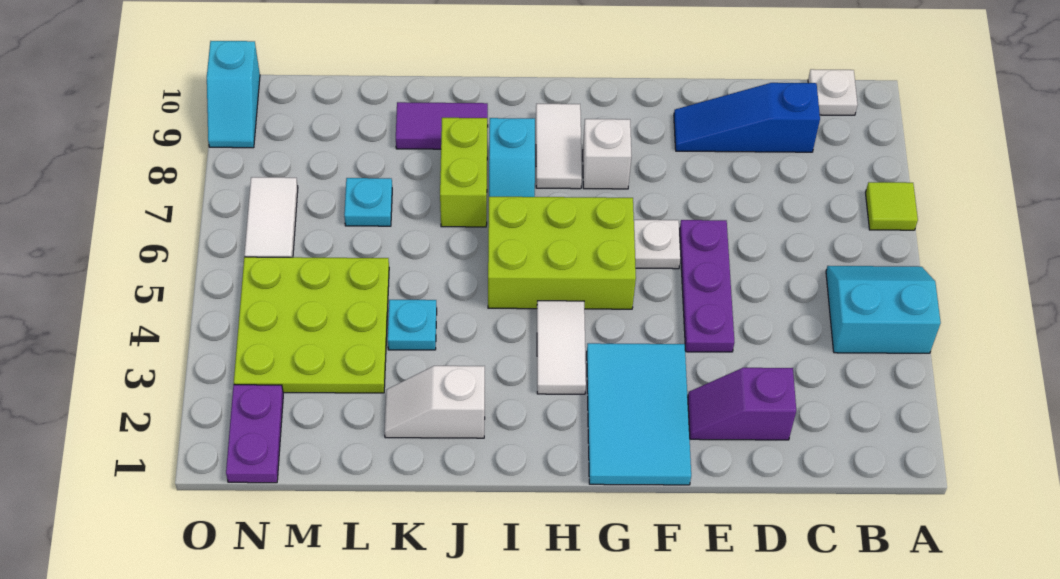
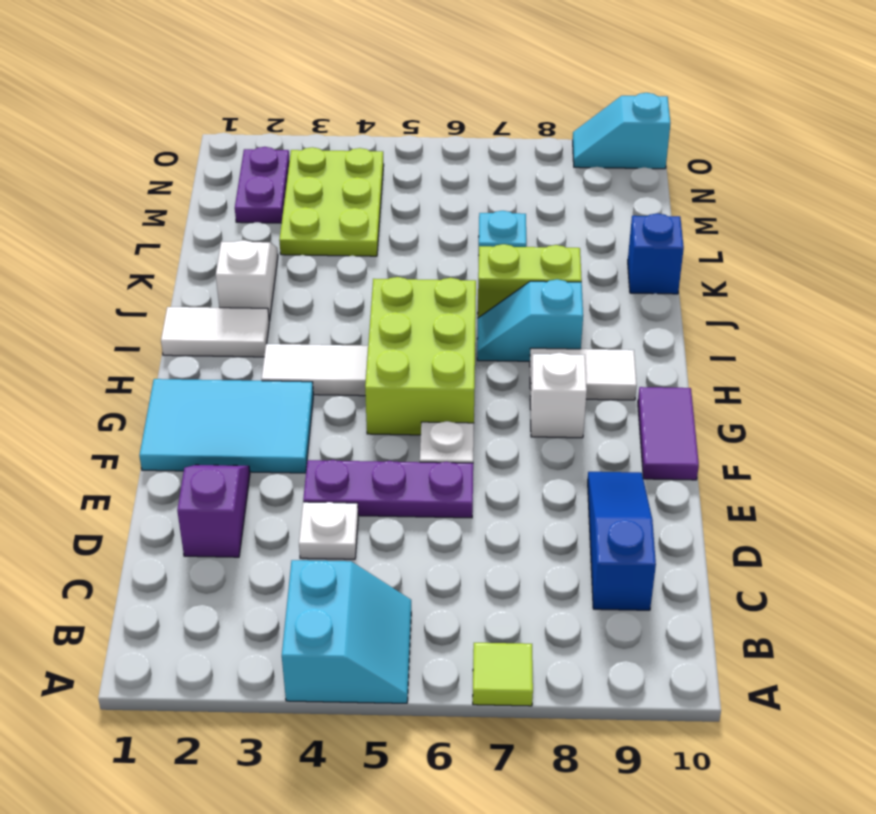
white plate B10 level 1 -> white plate D4 level 1
purple tile J9:K9 level 1 -> purple tile F10:G10 level 1
cyan plate K4 level 1 -> none
none -> blue brick K10 level 1
lime plate L3:N5 level 1 -> lime plate L3:N4 level 1
purple plate N1:N2 level 1 -> purple plate M2:N2 level 1
white tile N6:N7 level 1 -> white tile I1:I2 level 1

